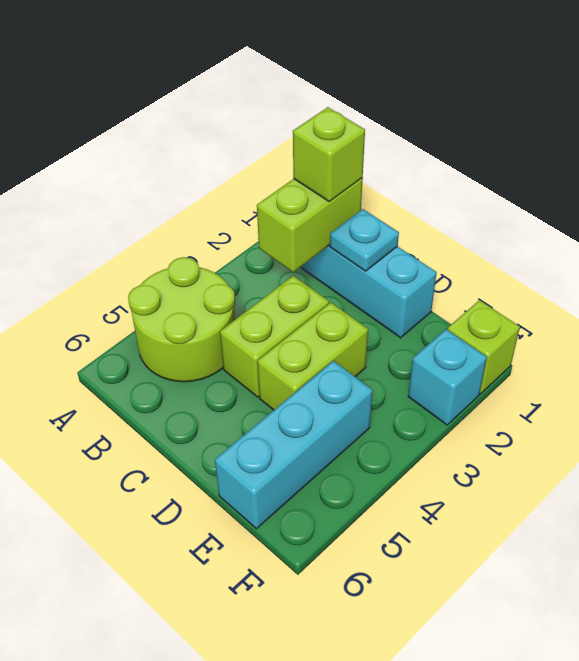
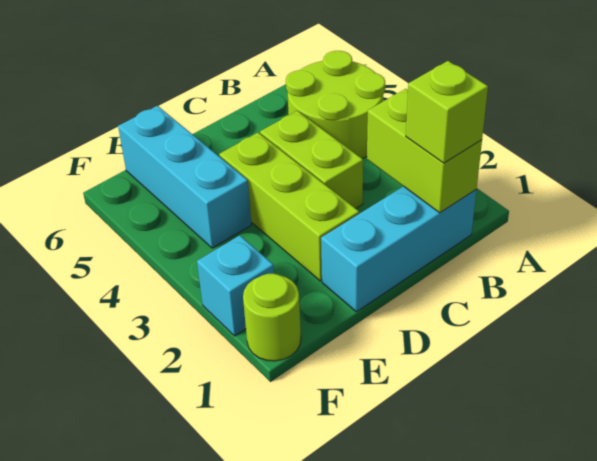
cyan plate C1 level 2 -> none
lime brick D3:D4 level 1 -> lime brick D2:D4 level 1
lime brick F1 level 1 -> lime round brick F1 level 1

